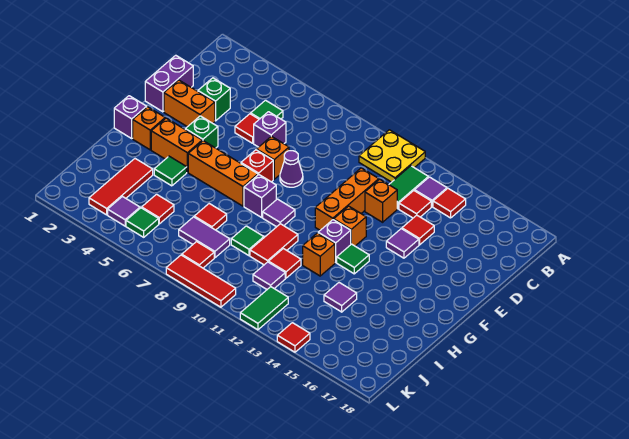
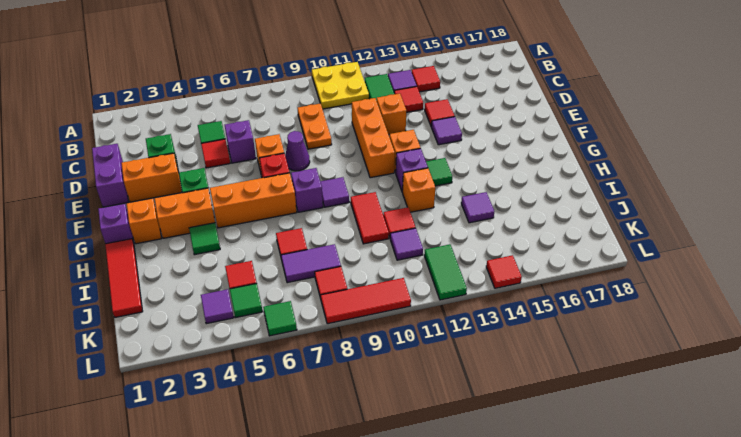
none -> orange plate C9:D9 level 1
red tile I3:K3 level 1 -> red tile H1:J1 level 1
green tile I9 level 1 -> green tile L6 level 1

